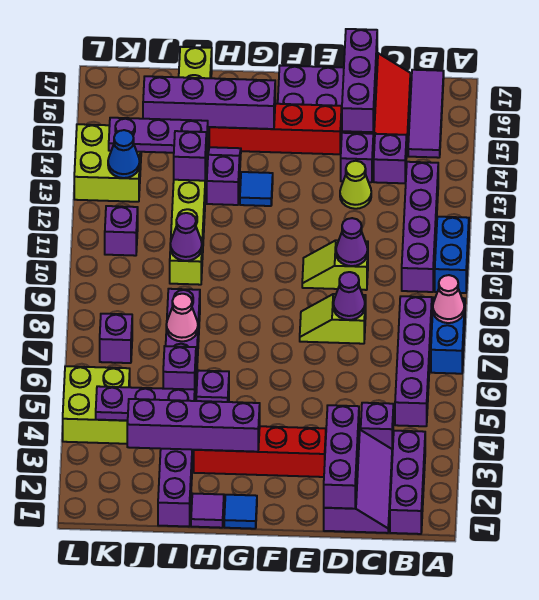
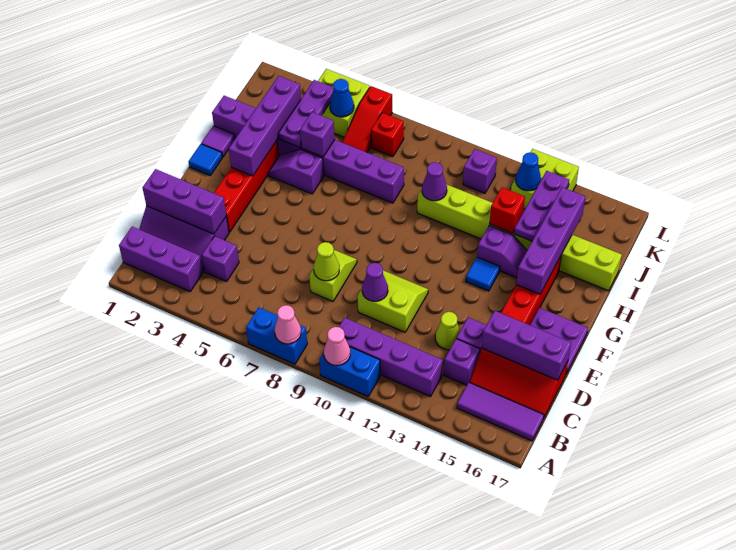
purple brick B5:B8 level 1 -> none
purple cone D8 level 2 -> lime cone D8 level 2
lime slope D10:E10 level 1 top D -> lime slope D10:E11 level 1 top D
pink cone I7 level 2 -> pink cone A10 level 2
purple brick I13 level 2 -> red brick I13 level 2
none -> red slope J6:L6 level 1 top L
none -> blue cone K5 level 2
purple brick K7 level 1 -> red brick K7 level 1

